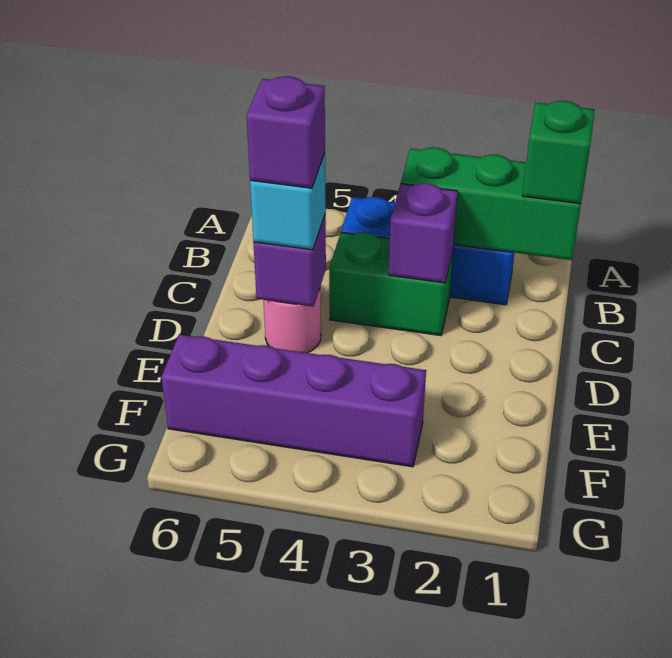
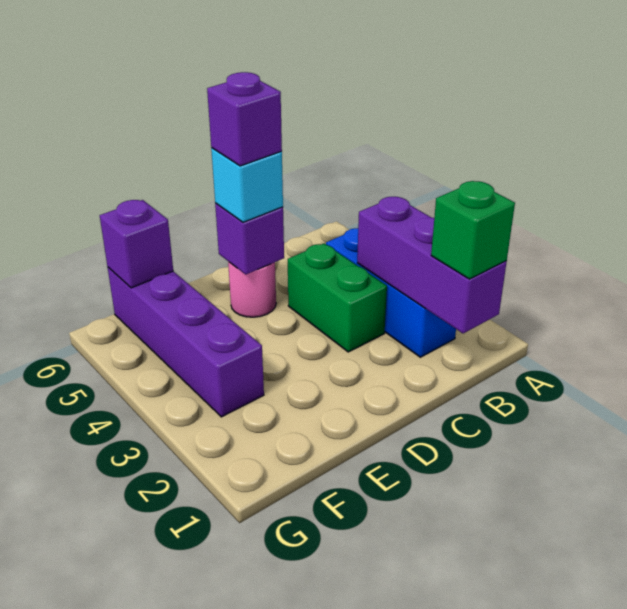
green brick B1:B3 level 2 -> purple brick B1:B3 level 2
purple brick C3 level 2 -> purple brick F6 level 2

